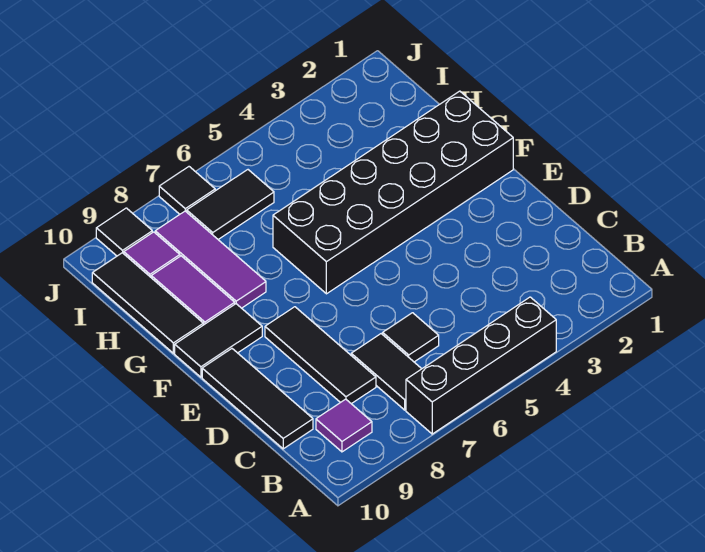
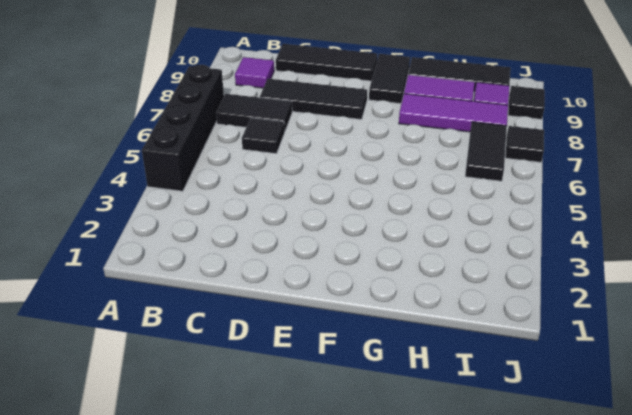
black brick F1:G6 level 1 -> none

